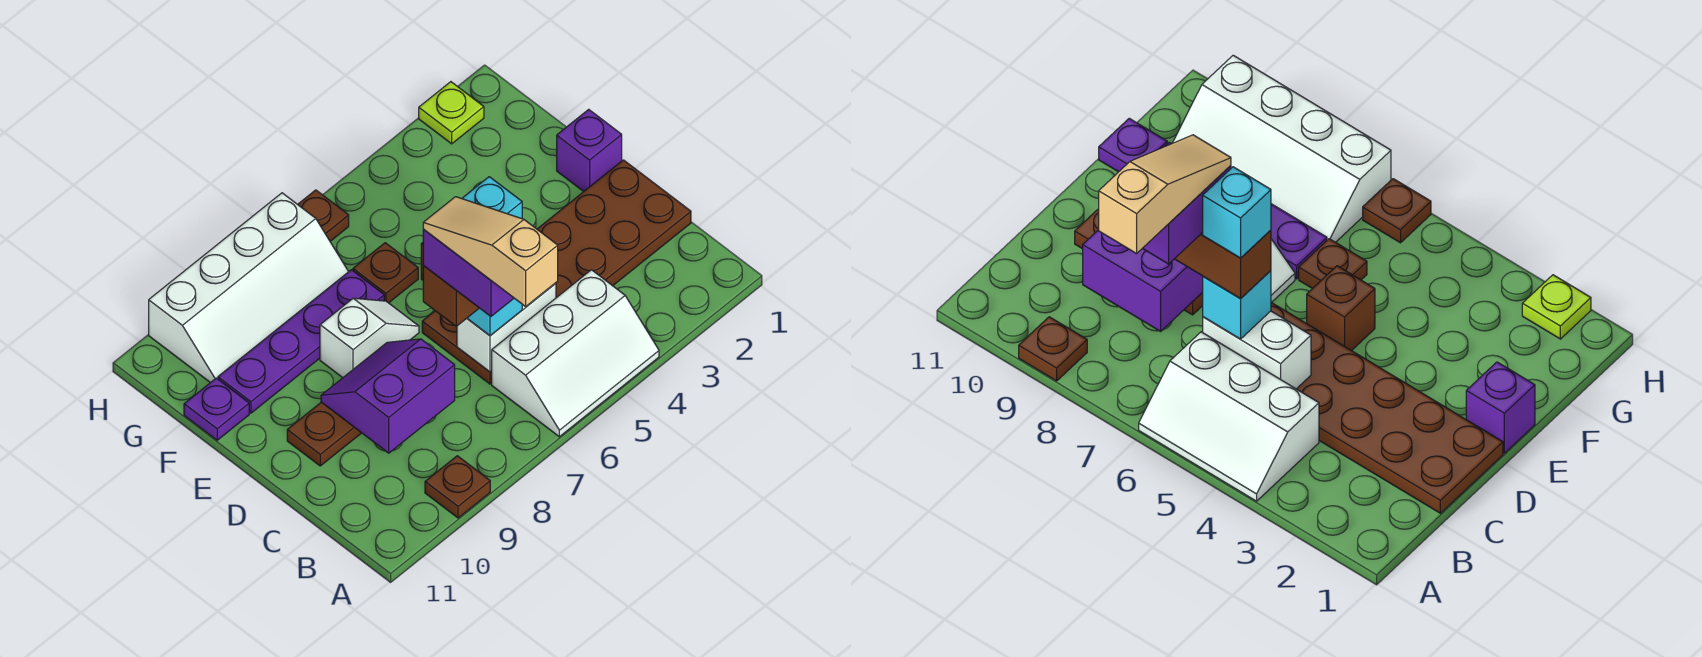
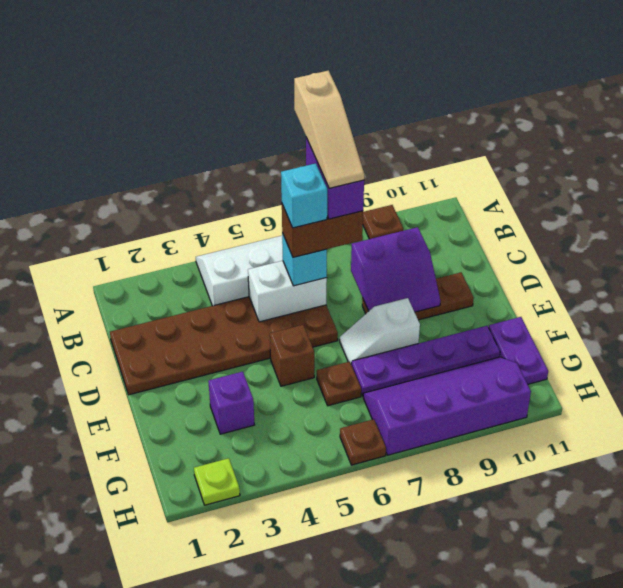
purple brick E1 level 1 -> purple brick F3 level 1
purple plate F11 level 1 -> purple plate F11:G11 level 1
white slope G7:H10 level 1 top H -> purple slope G7:H10 level 1 top H

